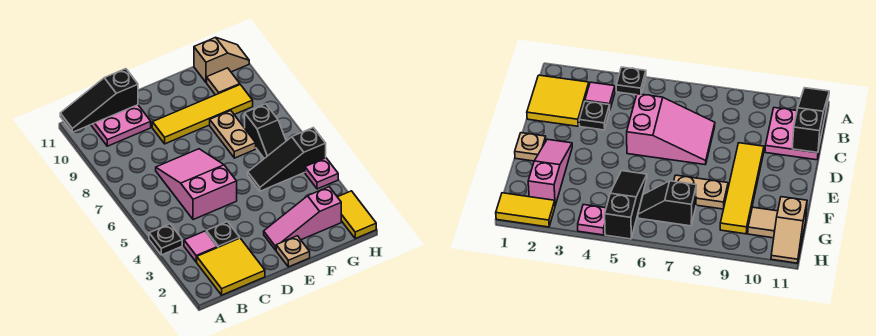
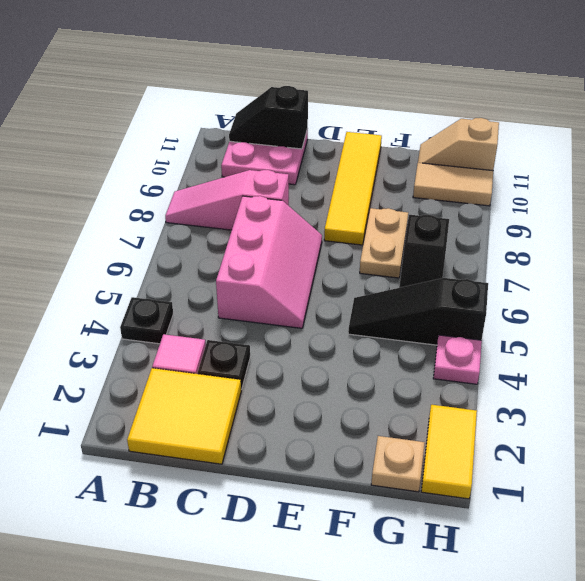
black slope A11:C11 level 2 top C -> black slope B11:C11 level 2 top C
pink slope C5:D7 level 1 top 5 -> pink slope C5:D7 level 1 top C
yellow tile D9:G9 level 1 -> yellow tile E8:E11 level 1
tan plate E1 level 1 -> tan plate G1 level 1
pink slope E2:G2 level 1 top G -> pink slope A8:C8 level 1 top C
tan tile G10 level 1 -> tan tile G10:H10 level 1
tan slope G11:H11 level 1 top G -> tan slope G11:H11 level 1 top H

